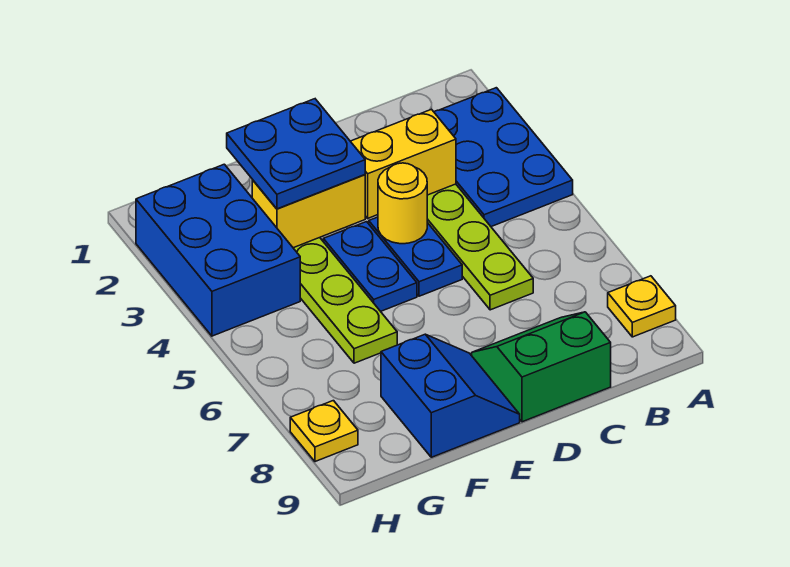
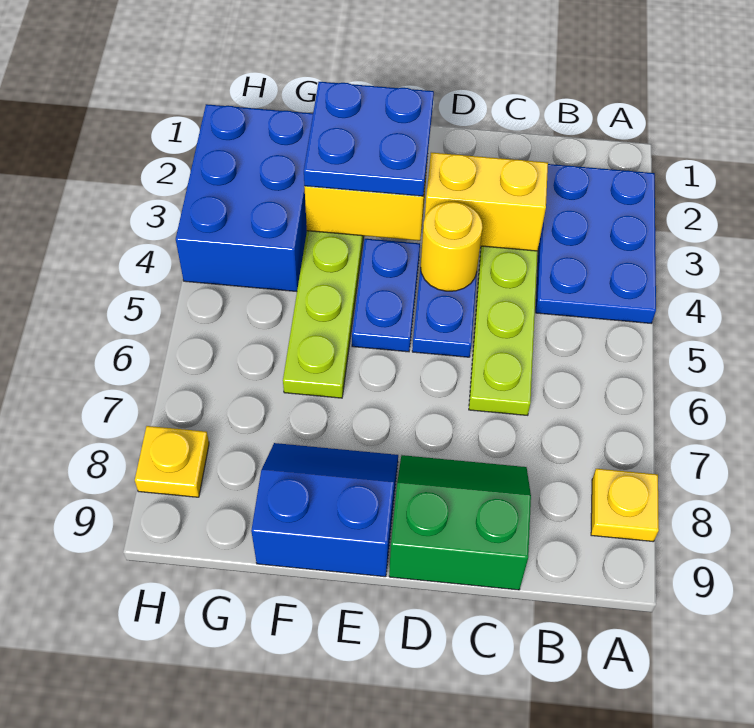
blue slope E8:F9 level 1 top F -> blue slope E8:F9 level 1 top 9

